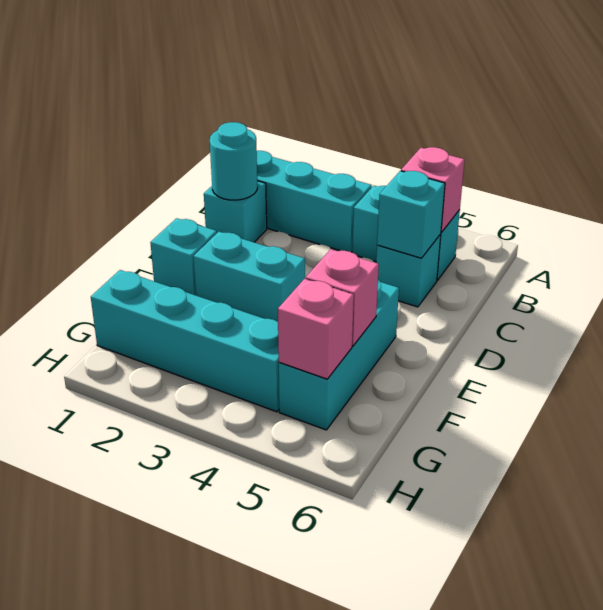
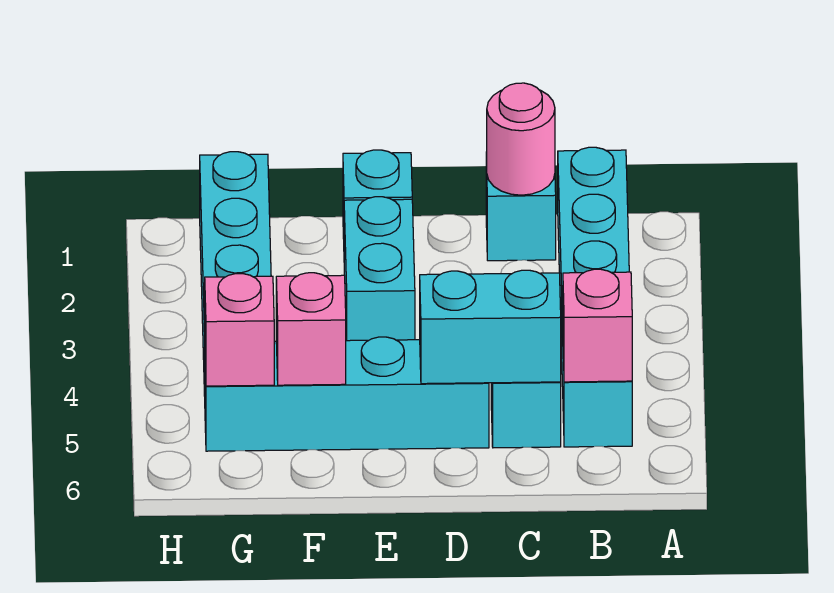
cyan round brick C1 level 2 -> pink round brick C1 level 2
cyan brick C5 level 2 -> cyan brick C5:D5 level 2
cyan brick E5:G5 level 1 -> cyan brick D5:G5 level 1

